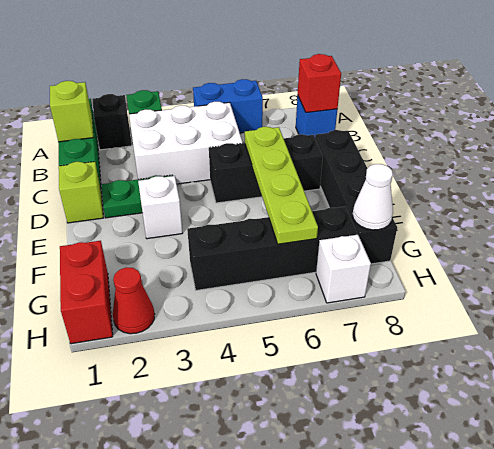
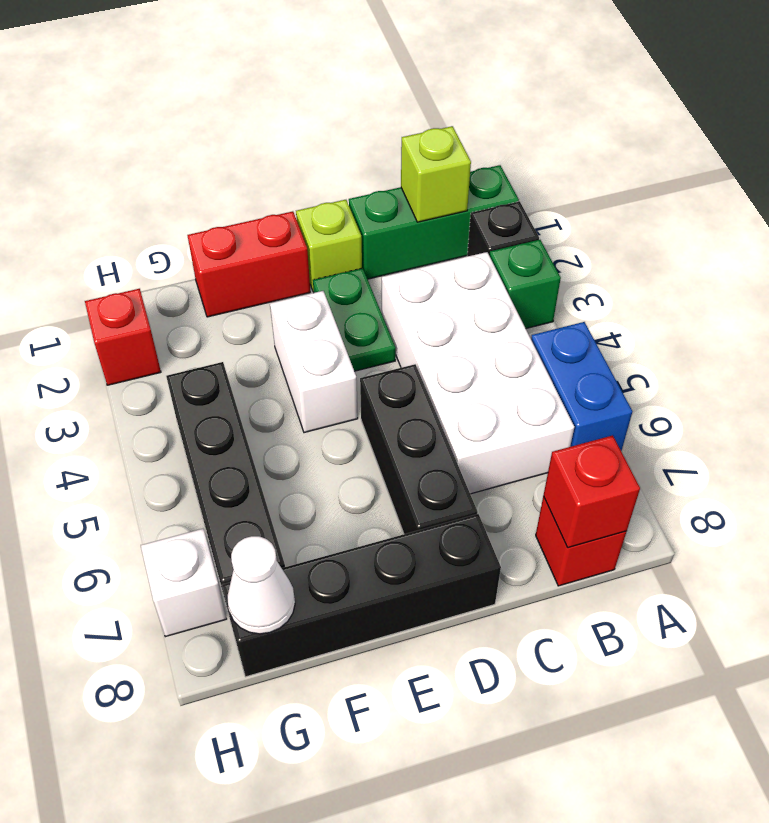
white brick B3:C5 level 1 -> white brick B3:C6 level 1
blue brick B8 level 1 -> red brick B8 level 1
lime plate D6:G6 level 2 -> none
white brick E3 level 1 -> white brick E3:E4 level 1
red brick G1:H1 level 1 -> red brick E1:F1 level 1
red cone H2 level 1 -> red brick H2 level 1

